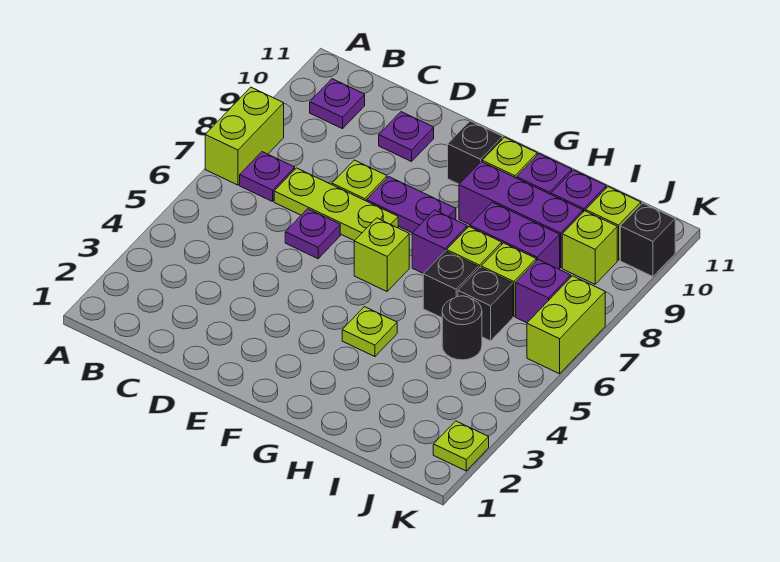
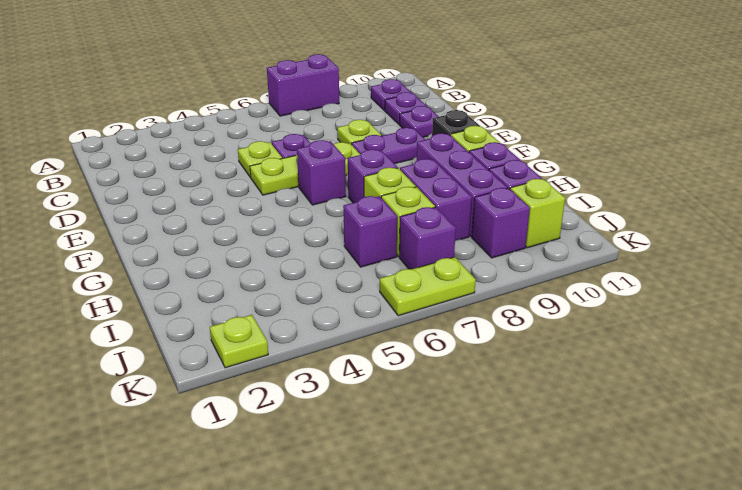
lime brick A7:A8 level 1 -> purple brick A7:A8 level 1
purple plate B7 level 1 -> purple plate C10 level 1
lime plate C7:E7 level 1 -> lime plate E5:E7 level 1
purple plate E8:F8 level 1 -> purple plate E8:E9 level 1
lime brick F6 level 1 -> purple brick F6 level 1
lime plate G4 level 1 -> lime plate D5 level 1
black brick H6 level 1 -> none
black round brick I5 level 1 -> none
black brick I6 level 1 -> purple brick I6 level 1
lime brick J9 level 1 -> purple brick J9 level 1
lime brick K6:K7 level 1 -> lime plate K6:K7 level 1
black brick K10 level 1 -> none

